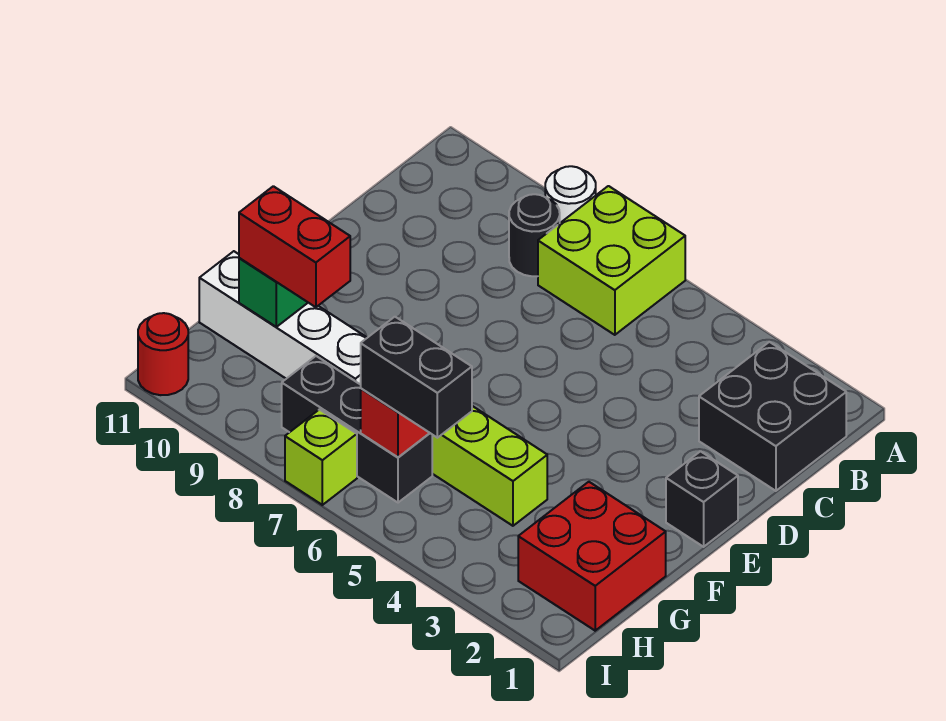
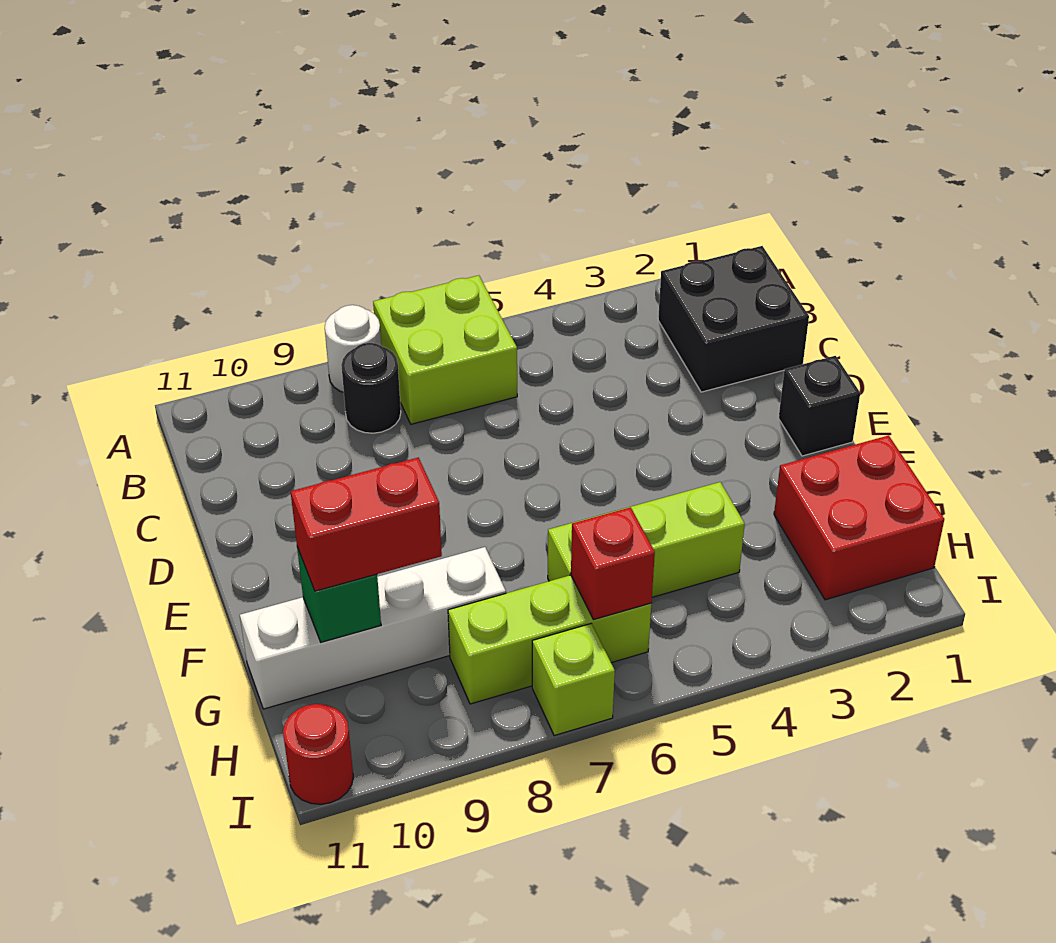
black brick H5:H6 level 3 -> none
black brick H6:H8 level 1 -> lime brick H6:H8 level 1

